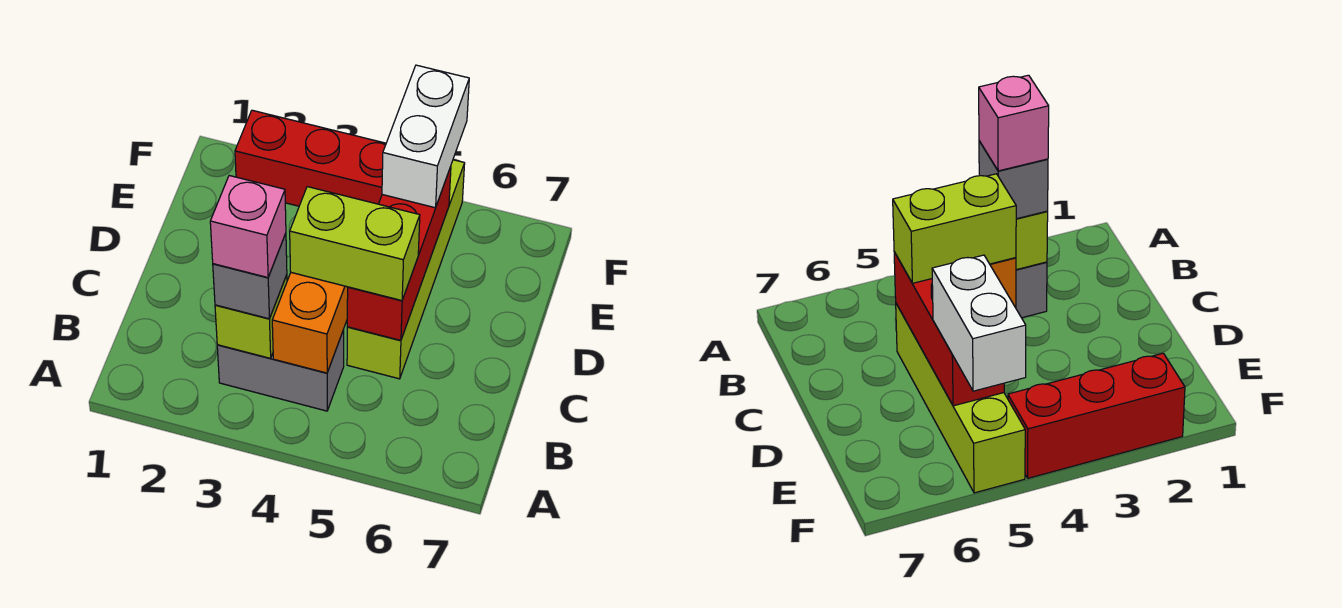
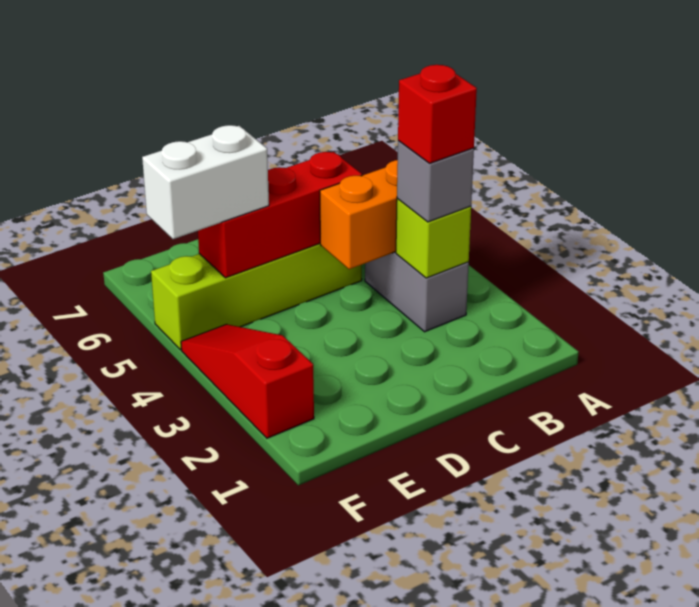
pink brick B3 level 4 -> red brick B3 level 4
lime brick C4:C5 level 3 -> none
red brick F2:F4 level 1 -> red slope F2:F4 level 1 top 2

